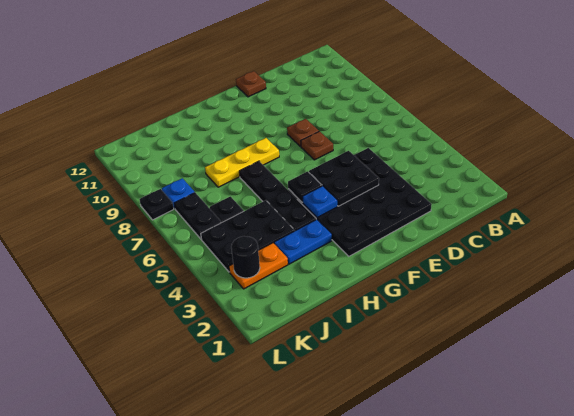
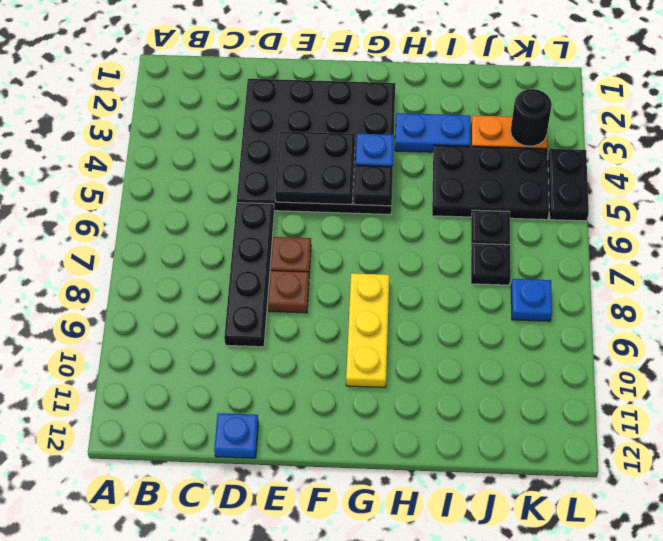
none -> blue plate D12 level 1
brown plate E12 level 1 -> none
yellow plate G8:I8 level 1 -> yellow plate G8:G10 level 1
black plate H4:H7 level 1 -> black plate D6:D9 level 1
black plate K6:K7 level 1 -> black plate L4:L5 level 1
black plate L8 level 1 -> black plate J7 level 1

